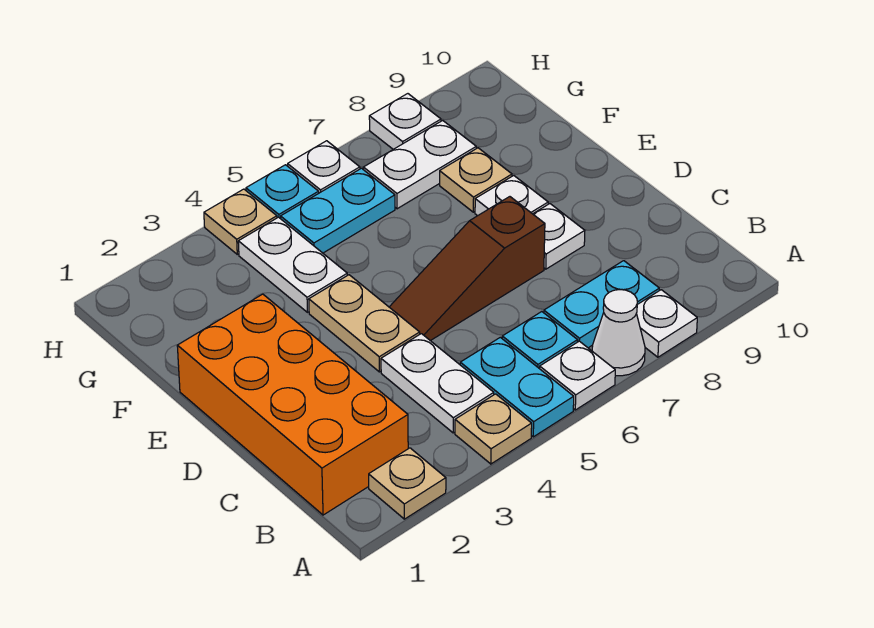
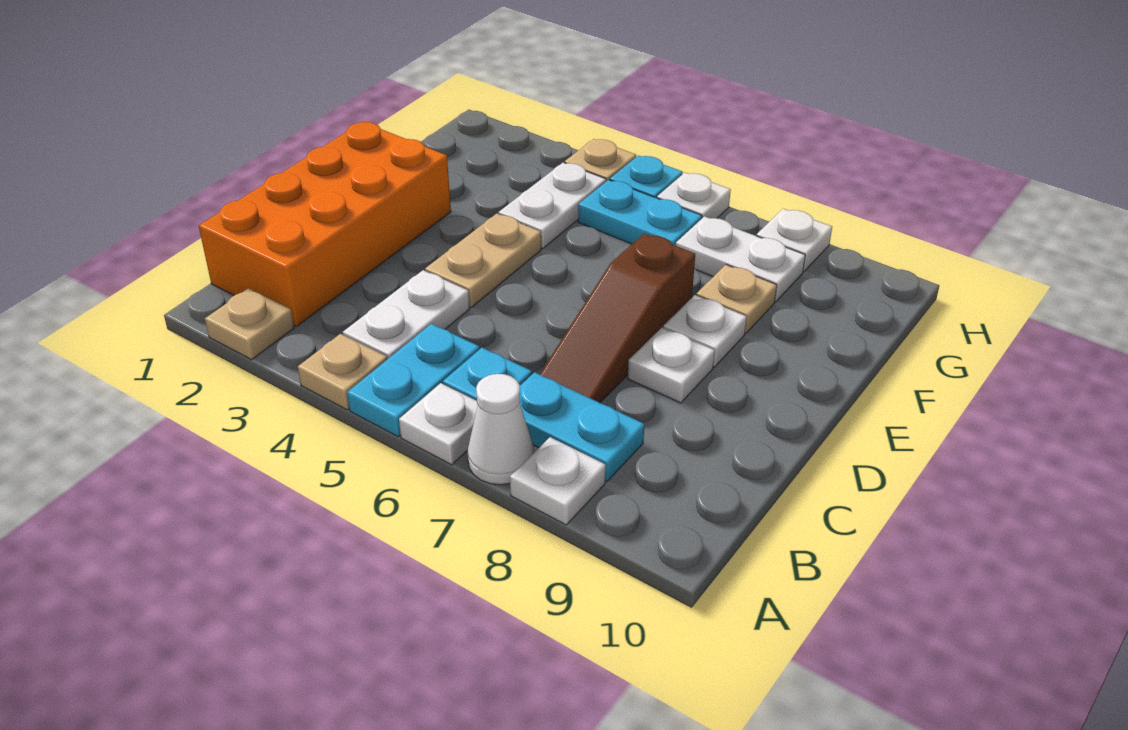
brown slope D5:D7 level 1 top 7 -> brown slope C7:E7 level 1 top E

